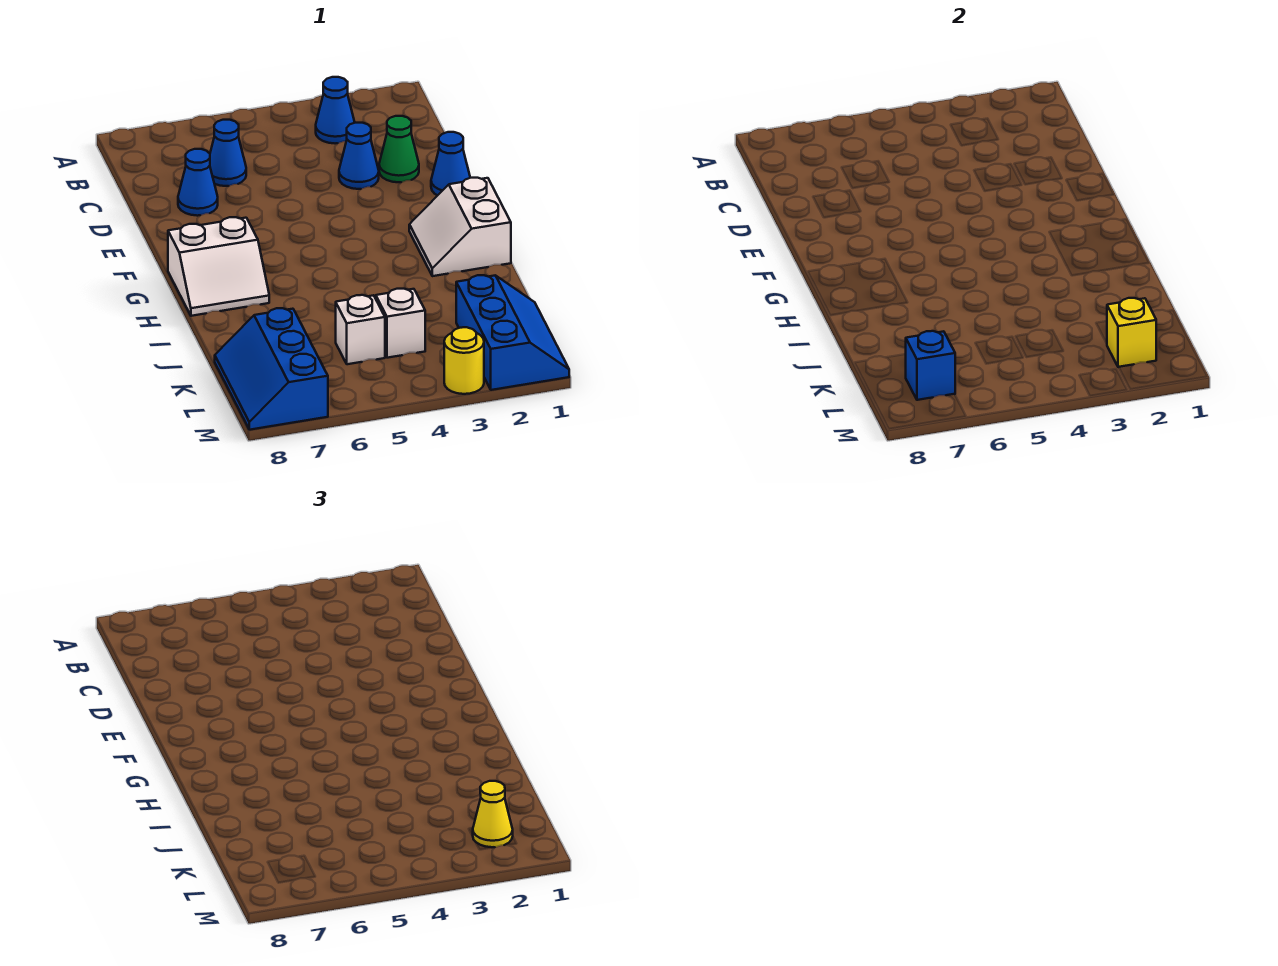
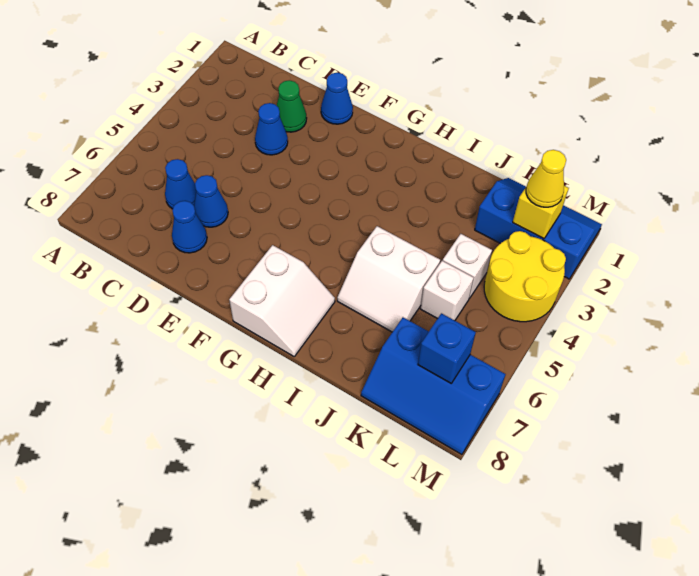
blue cone B3 level 1 -> blue cone D6 level 1
white slope G1:H2 level 1 top 1 -> white slope I5:J6 level 1 top 5
yellow round brick M3 level 1 -> yellow round brick L3:M4 level 1

